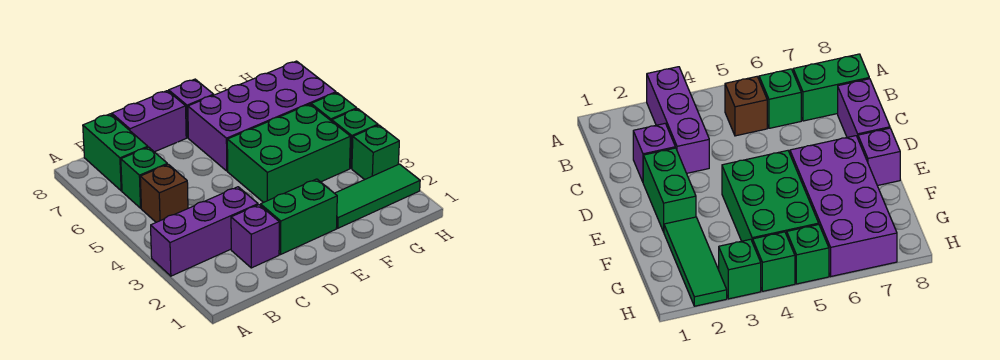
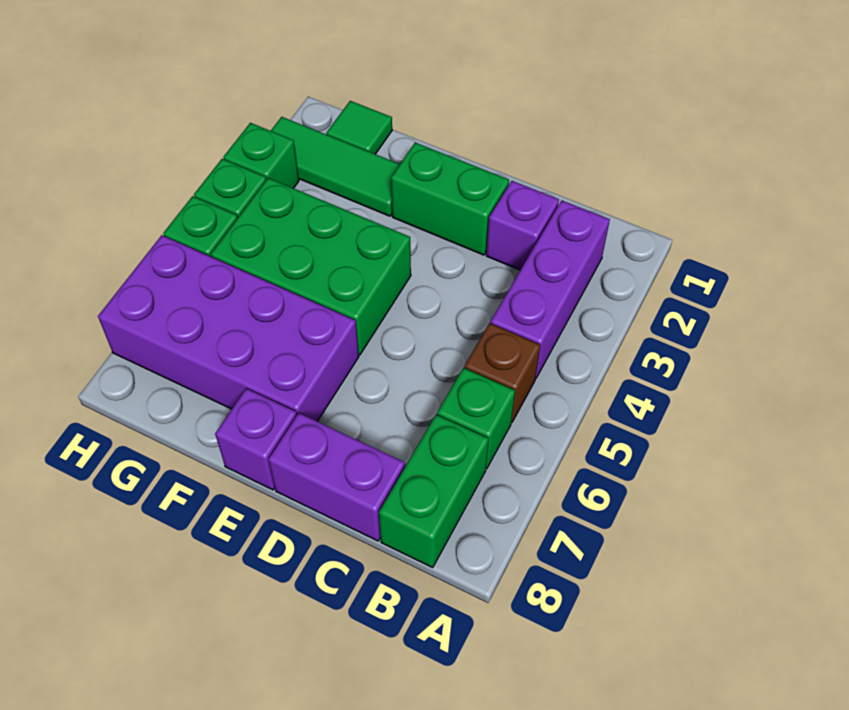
purple brick A3:C3 level 1 -> purple brick B2:B4 level 1
none -> green tile G1 level 1

